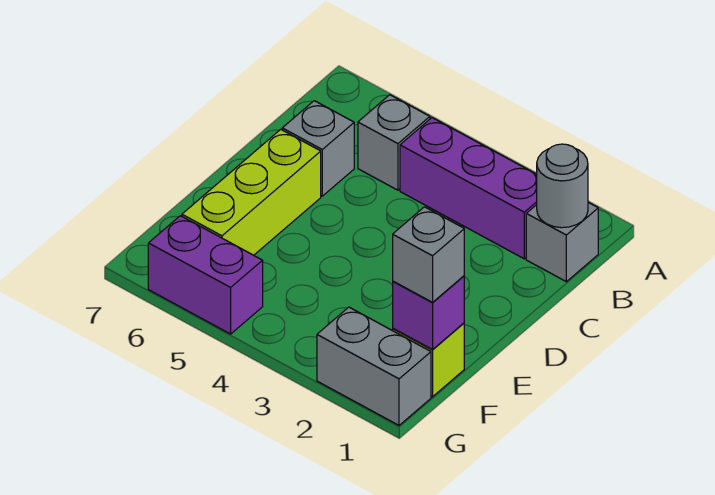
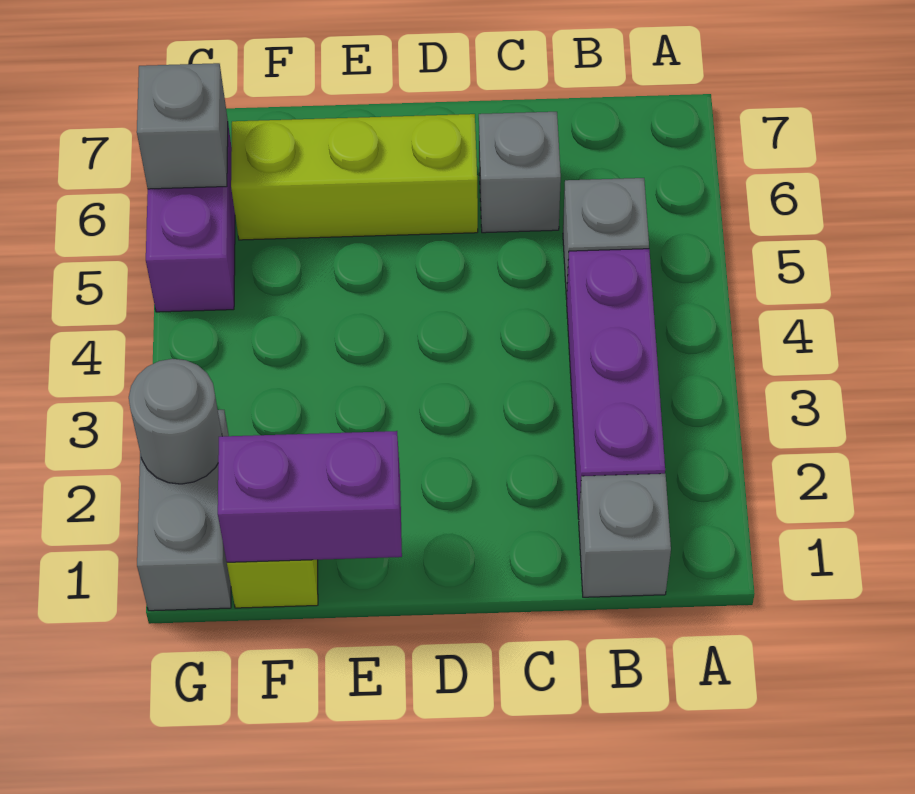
grey round brick B1 level 2 -> grey round brick G2 level 2
purple brick F1 level 2 -> purple brick E1:F1 level 2
grey brick F1 level 3 -> grey brick G6 level 2

